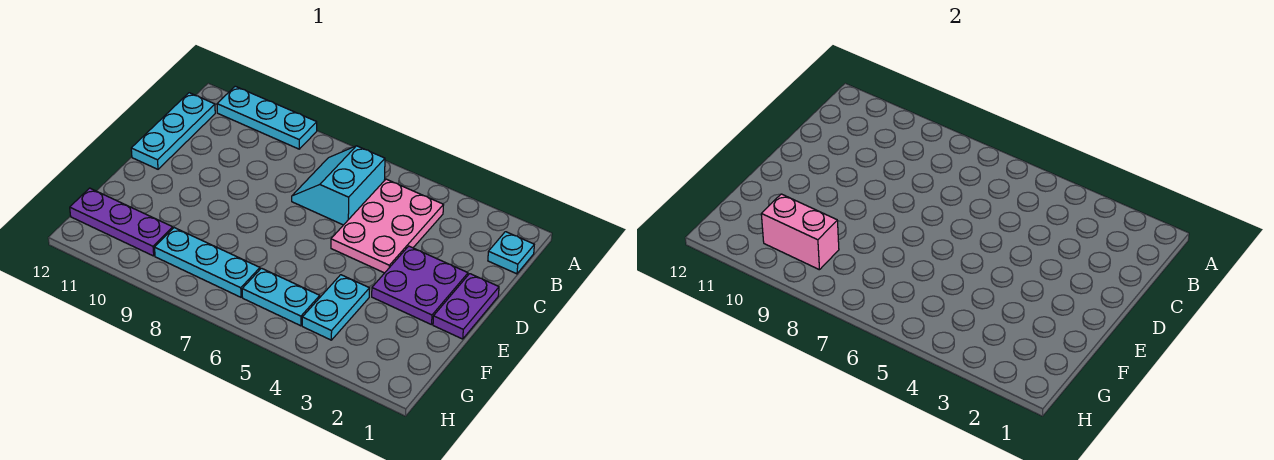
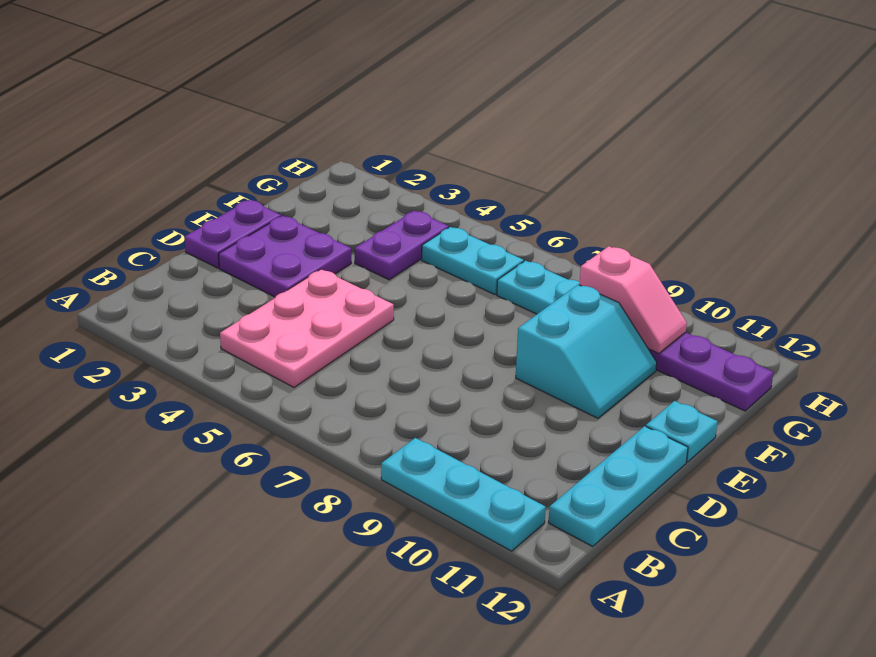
cyan plate B1 level 1 -> cyan plate E12 level 1
cyan slope B6:C7 level 1 top 6 -> cyan slope E9:F10 level 1 top 9
cyan plate F4:G4 level 1 -> purple plate F4:G4 level 1
pink brick G9:G10 level 2 -> pink slope G9:G10 level 2 top 9

